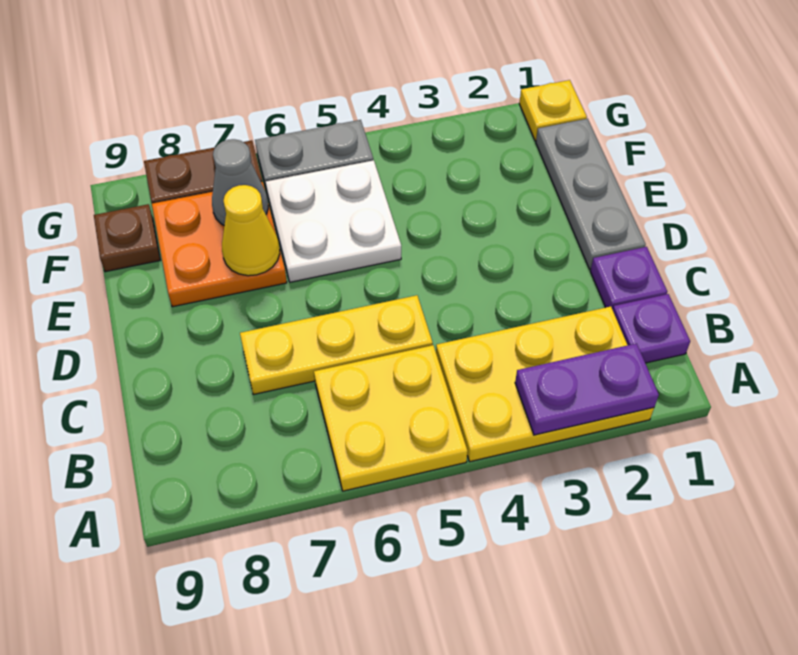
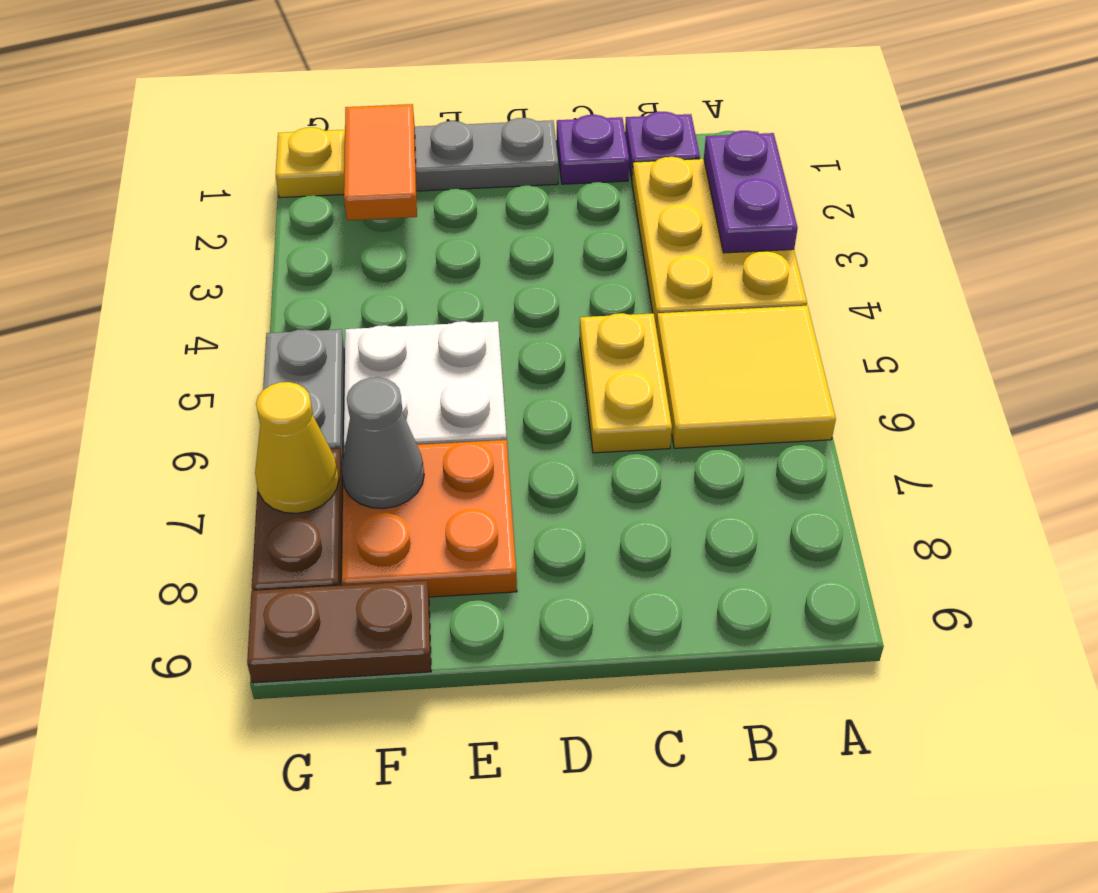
yellow plate A5:B6 level 1 -> yellow tile A5:B6 level 1
yellow plate C5:C7 level 1 -> yellow plate C5:C6 level 1
yellow cone E7 level 2 -> yellow cone G7 level 2
none -> orange tile F1:F2 level 2
brown plate F9 level 1 -> brown plate F9:G9 level 1

